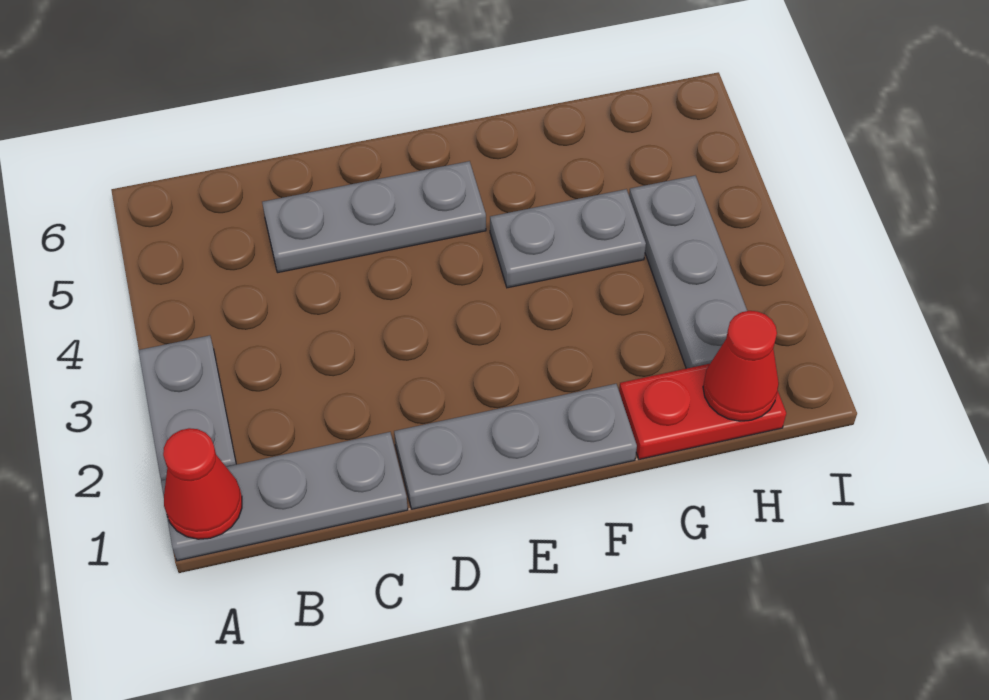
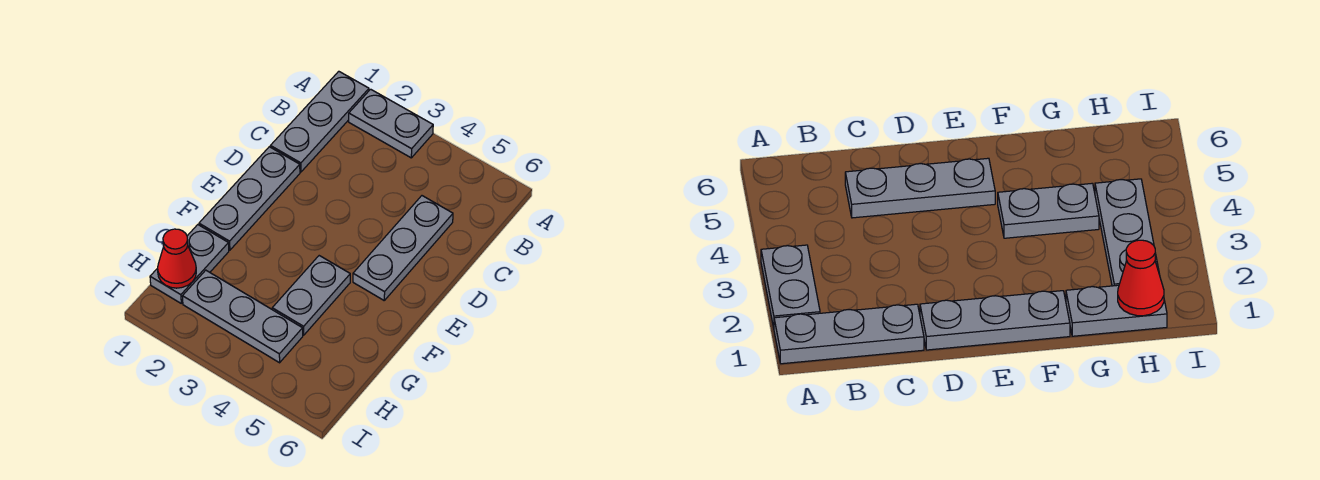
red cone A1 level 2 -> none
red plate G1:H1 level 1 -> grey plate G1:H1 level 1

